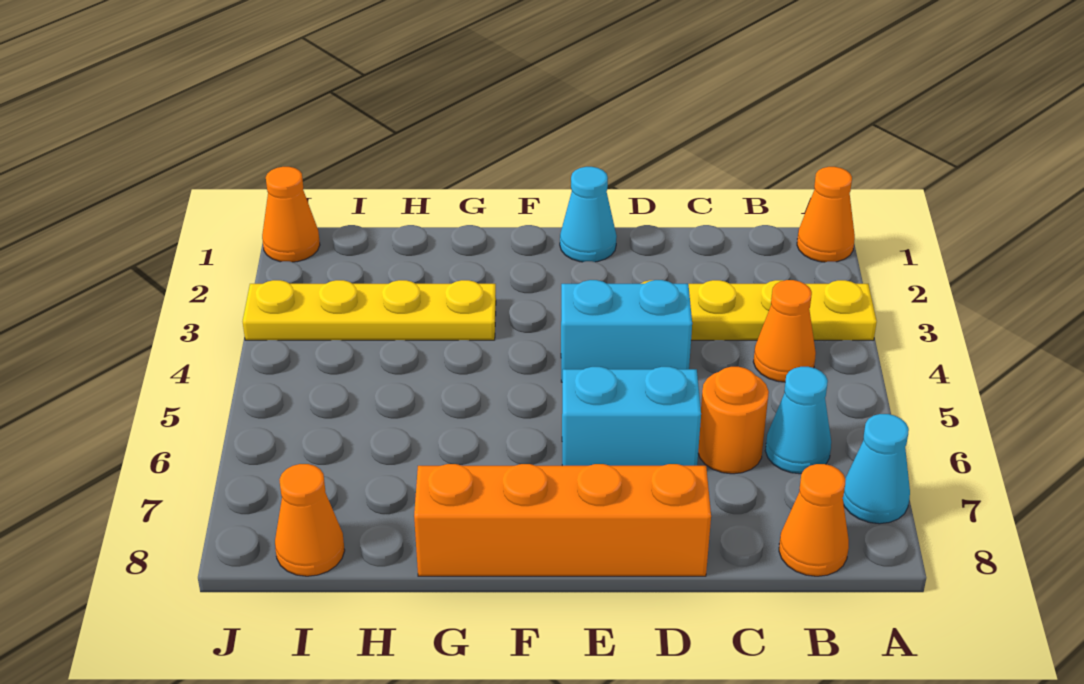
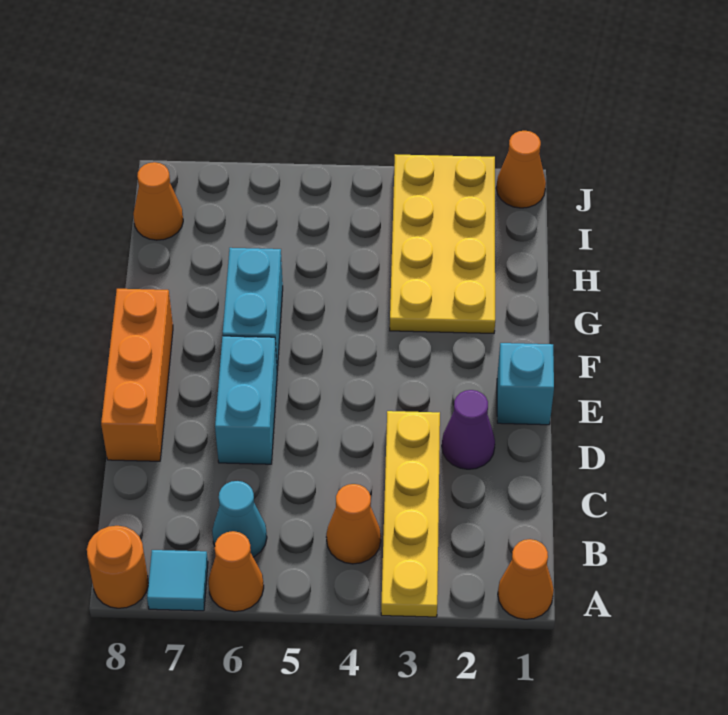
cyan cone A7 level 1 -> cyan tile A7 level 1
orange cone B8 level 1 -> orange cone A6 level 1
orange round brick C6 level 1 -> orange round brick A8 level 1
none -> purple cone D2 level 1
cyan brick D4:E4 level 1 -> cyan brick F6:G6 level 1
orange brick D8:G8 level 1 -> orange brick D8:F8 level 1
cyan cone E1 level 1 -> cyan brick E1 level 1
yellow plate G3:J3 level 1 -> yellow plate G2:J3 level 1

